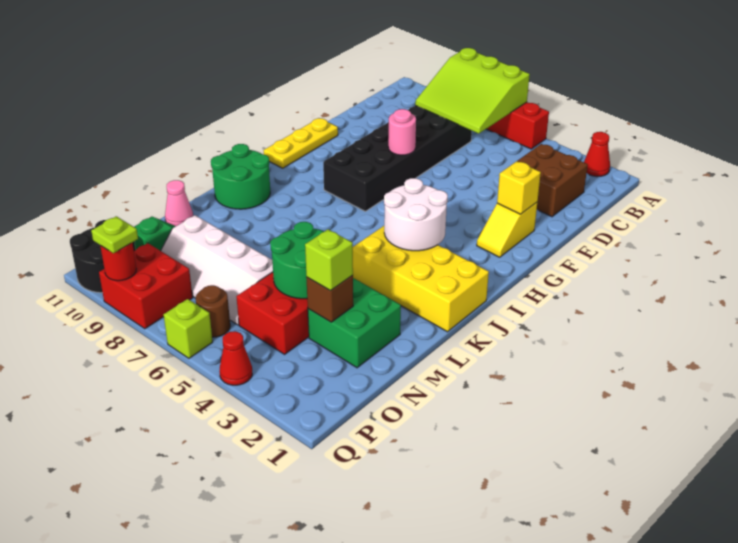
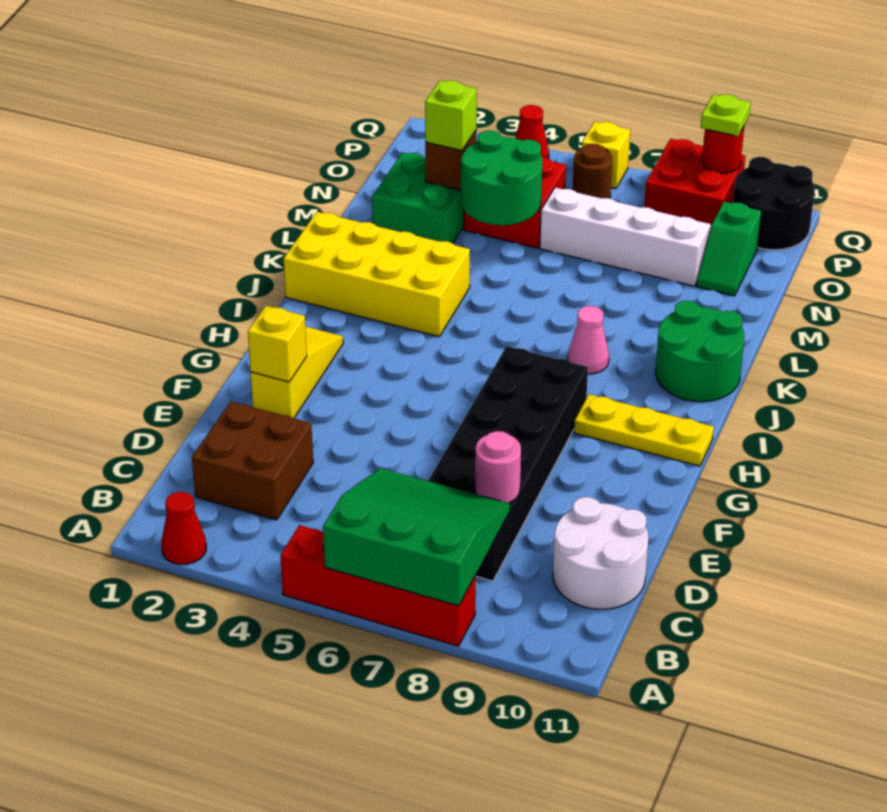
lime slope A6:C8 level 2 top A -> green slope A6:C8 level 2 top A
yellow slope F2:G2 level 1 top F -> yellow slope F2:H2 level 1 top F
pink round brick F7 level 2 -> pink round brick D8 level 2
yellow plate F11:H11 level 1 -> yellow plate H9:H11 level 1
white round brick I3:J4 level 2 -> white round brick C10:D11 level 1
pink cone M11 level 1 -> pink cone J8 level 1
lime brick Q6 level 1 -> yellow brick Q6 level 1

